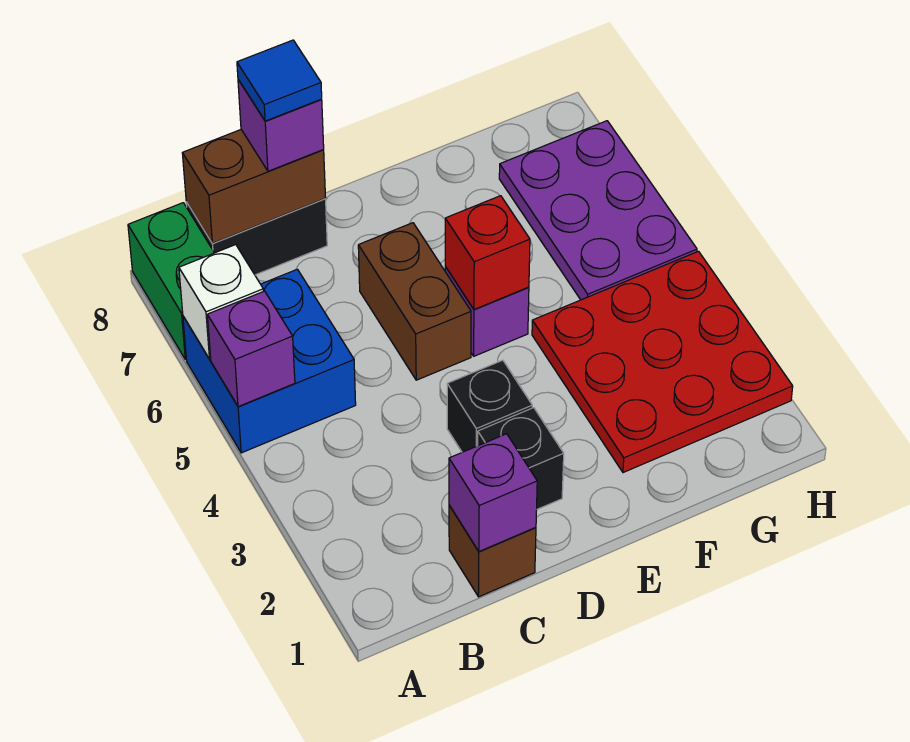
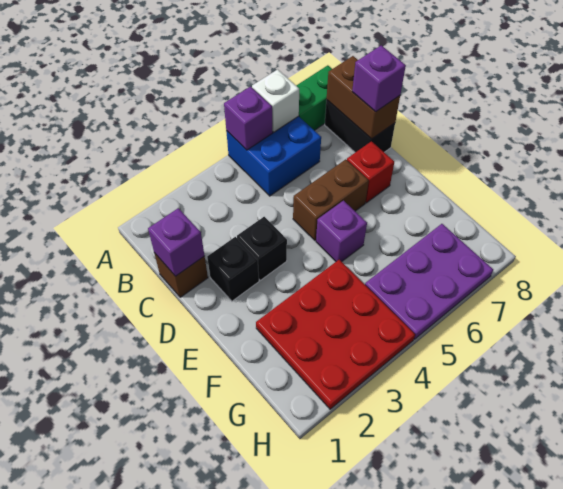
blue tile C8 level 4 -> none
red brick E5 level 2 -> red brick D7 level 1

